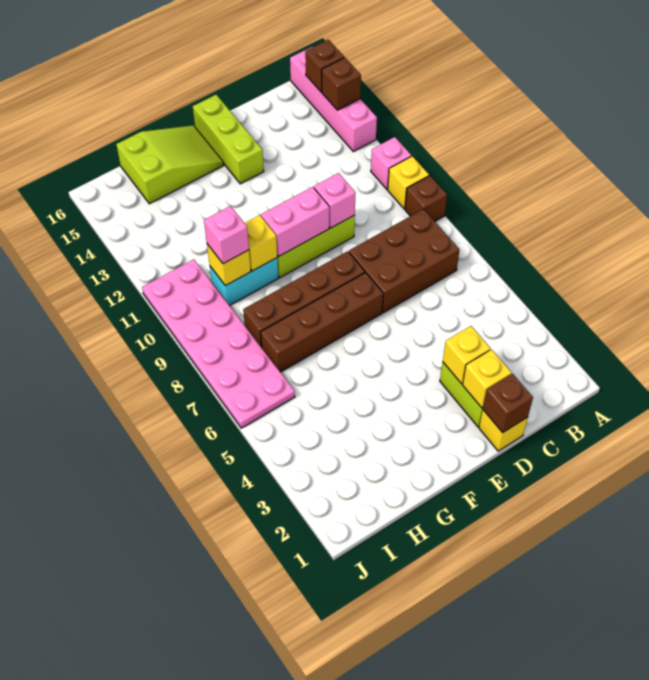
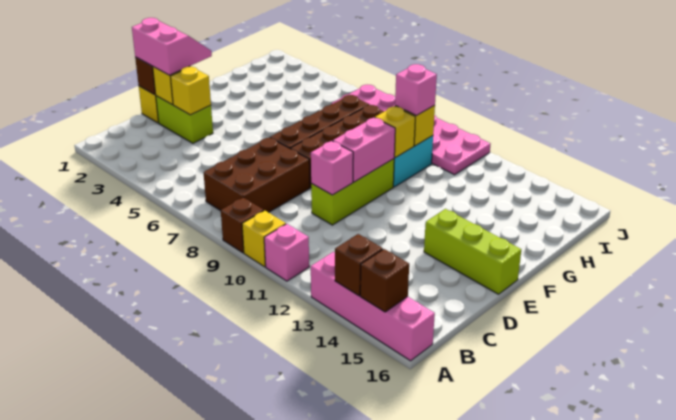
none -> pink slope D1:E2 level 3 top D
lime slope F15:H16 level 1 top H -> none

